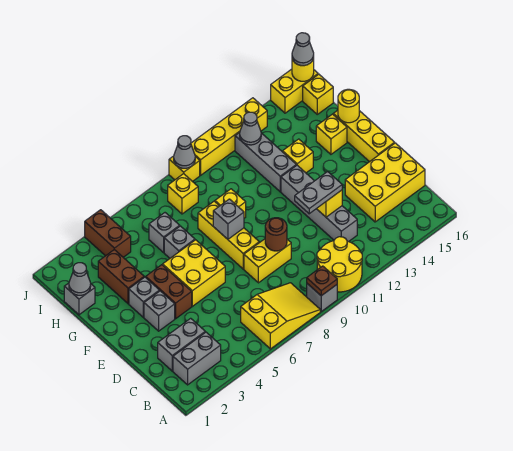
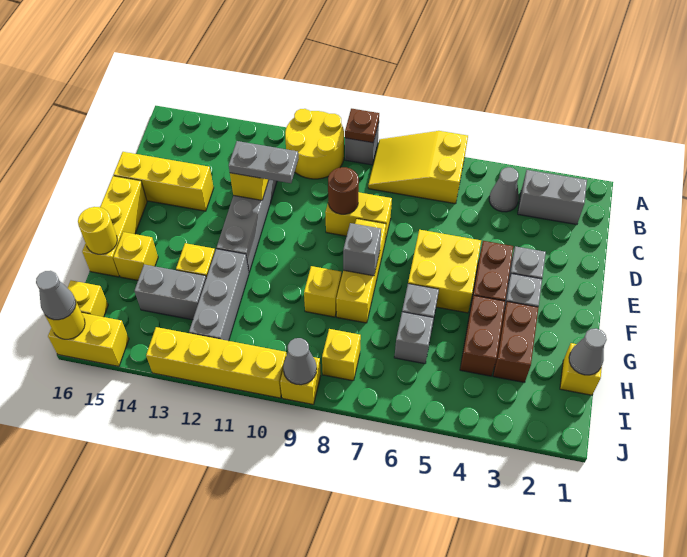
grey brick C2:C3 level 1 -> grey brick H13:H14 level 1
yellow brick C14:D16 level 1 -> yellow brick D14:D16 level 1
grey brick H1 level 1 -> yellow brick H1 level 1
brown brick I4:J4 level 1 -> brown brick G4:H4 level 1
grey cone I12 level 2 -> grey cone B4 level 1

